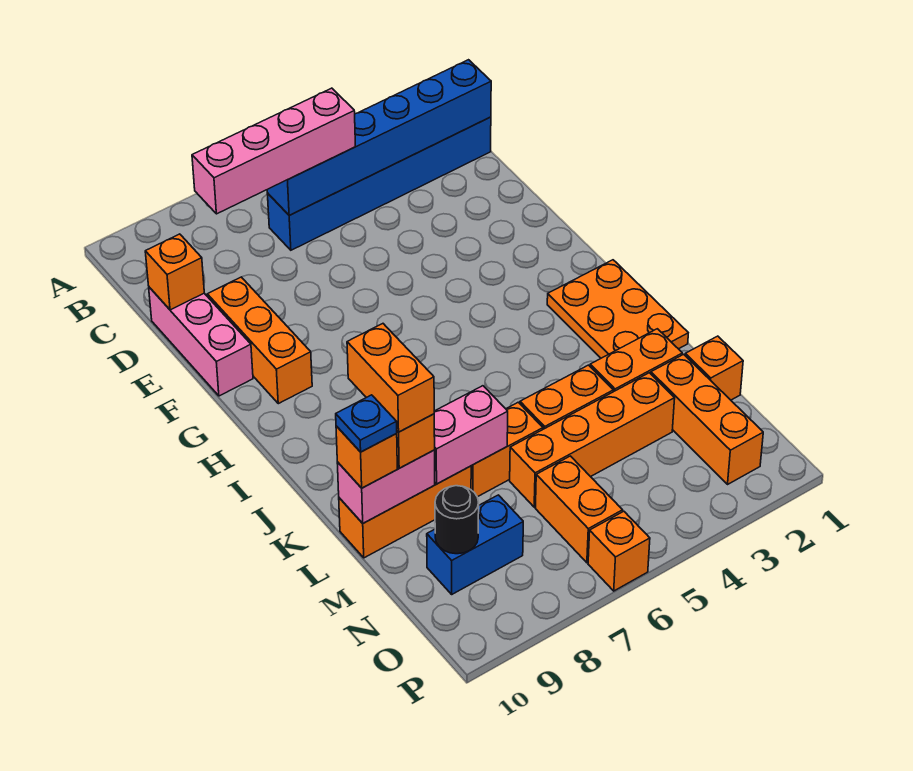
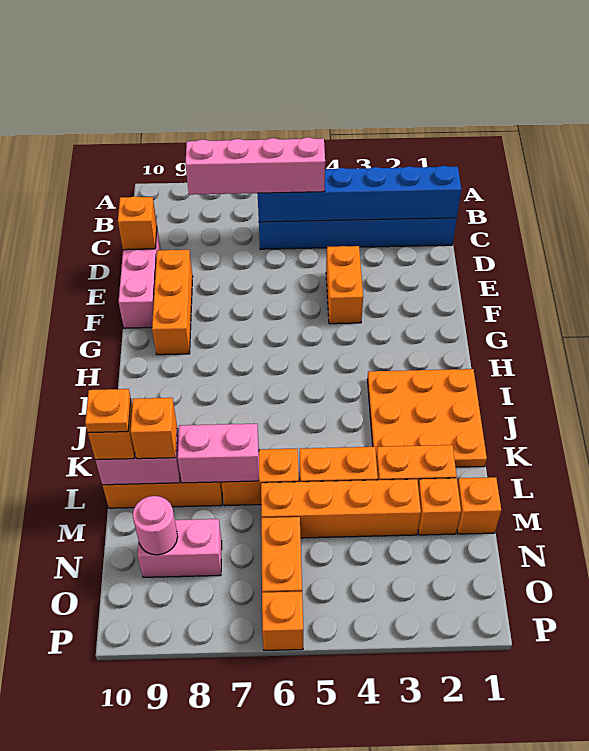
orange plate I1:K2 level 1 -> orange plate I1:K3 level 1
orange brick K9:L9 level 4 -> orange brick E4:F4 level 1
blue plate L10 level 4 -> orange plate L10 level 4
orange brick M2:O2 level 1 -> orange brick M2 level 1
blue brick N8:N9 level 1 -> pink brick N8:N9 level 1
black round brick N9 level 2 -> pink round brick N9 level 2

